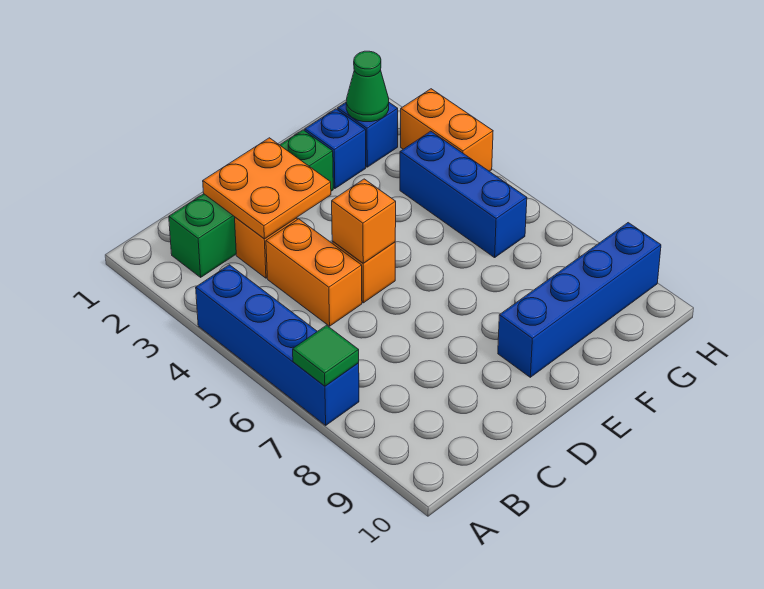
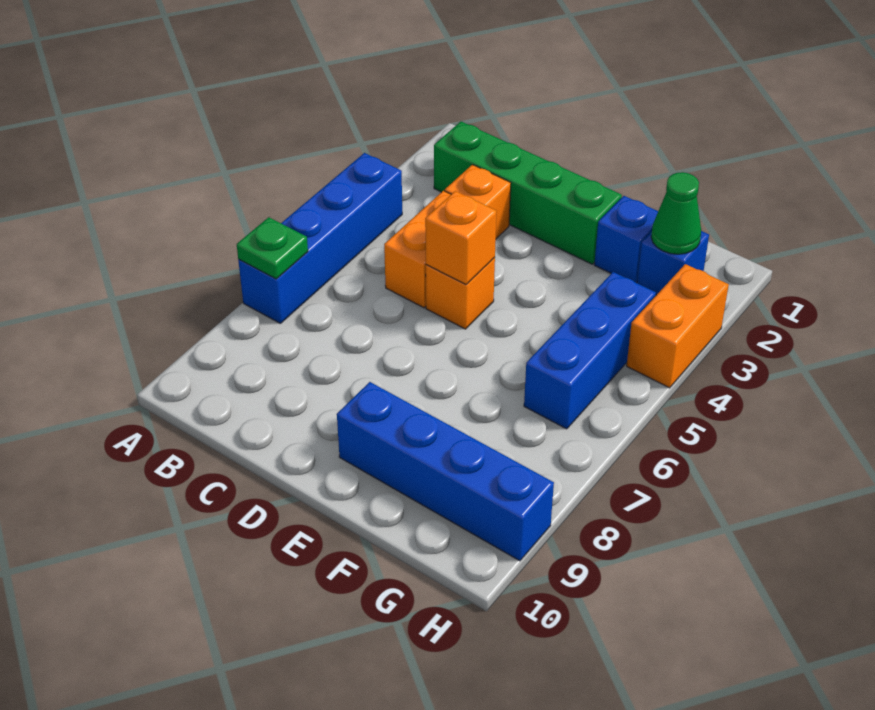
green tile A7 level 2 -> green plate A7 level 2
orange plate C2:D3 level 2 -> none

